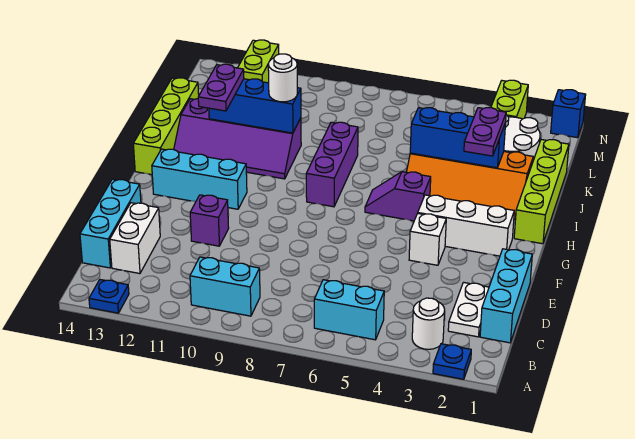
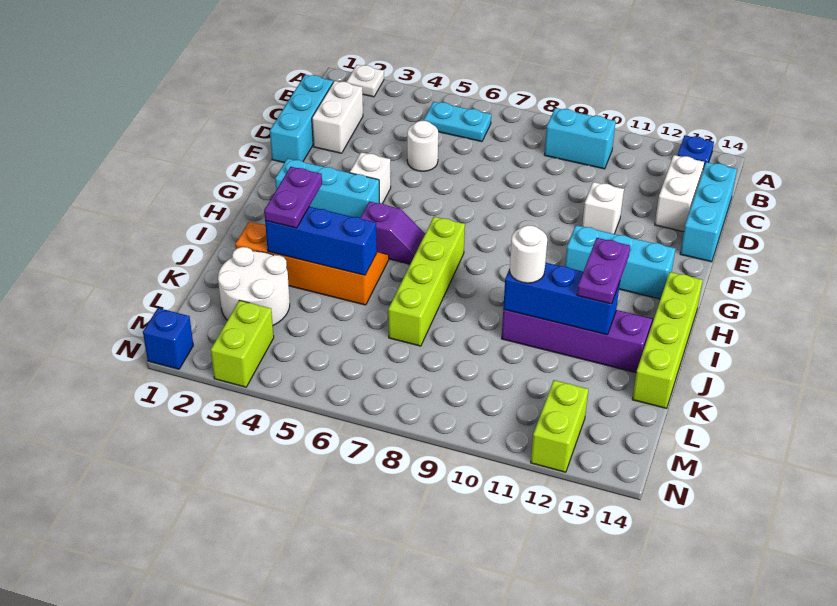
blue plate A2 level 1 -> white plate A2 level 1
white round brick B3 level 1 -> white round brick D5 level 1
cyan brick B5:B6 level 1 -> cyan plate B5:B6 level 1
white plate C2:D2 level 1 -> white brick C2:D2 level 1
purple brick E11 level 1 -> white brick E11 level 1
white brick G2:G4 level 1 -> cyan brick G2:G4 level 1
lime brick H1:K1 level 1 -> lime brick H7:K7 level 1
purple brick H8:J8 level 1 -> none

